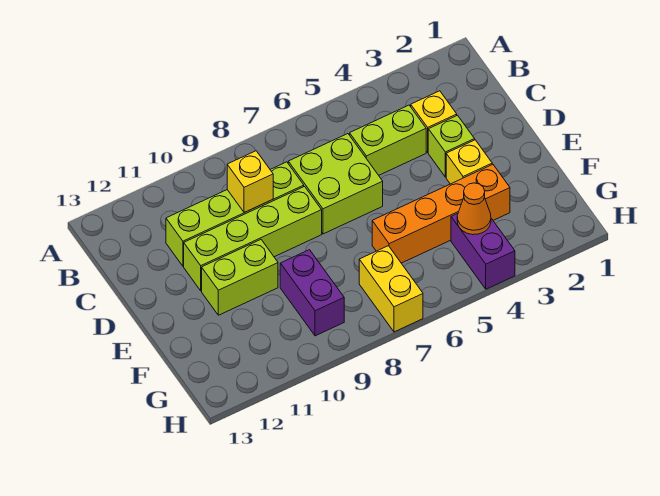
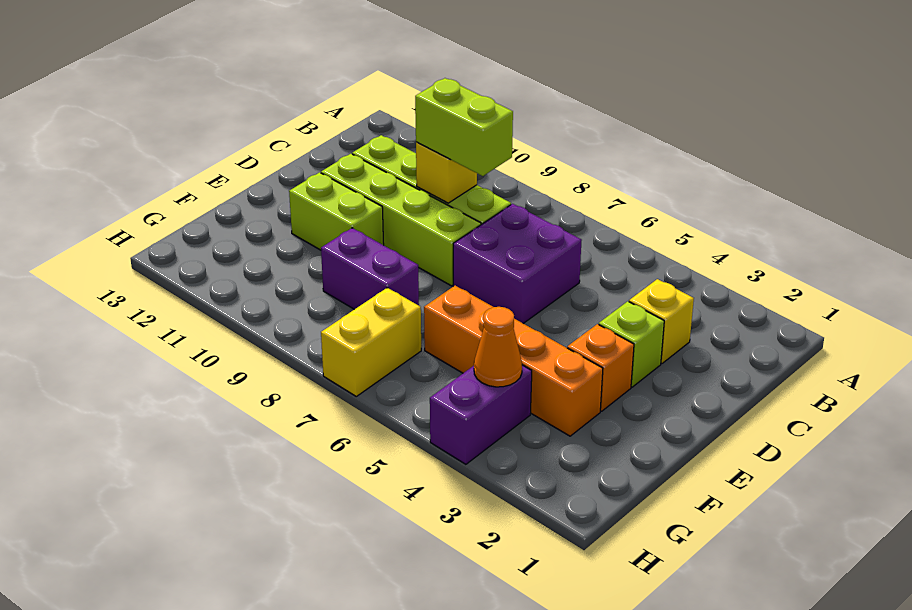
lime brick C4:C5 level 1 -> lime brick C8:C9 level 3
lime brick C6:D7 level 1 -> purple brick C6:D7 level 1
yellow brick E3 level 1 -> orange brick E3 level 1
purple brick F9:G9 level 1 -> purple brick F8:F9 level 1

